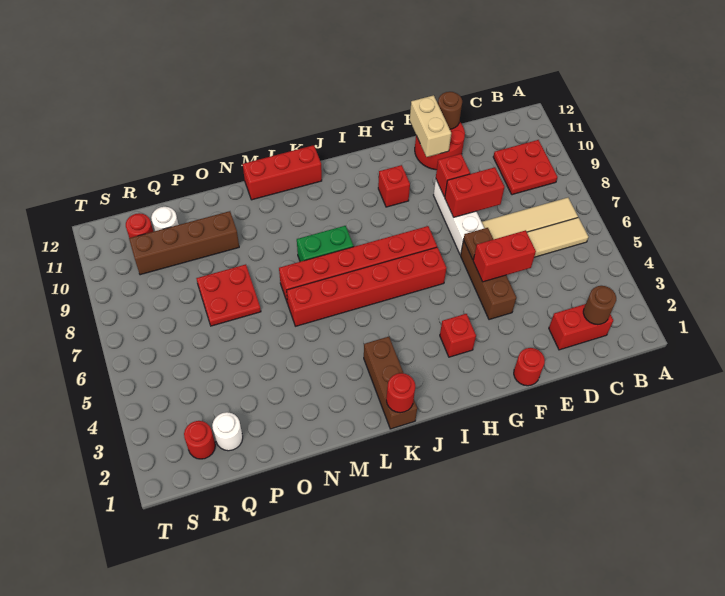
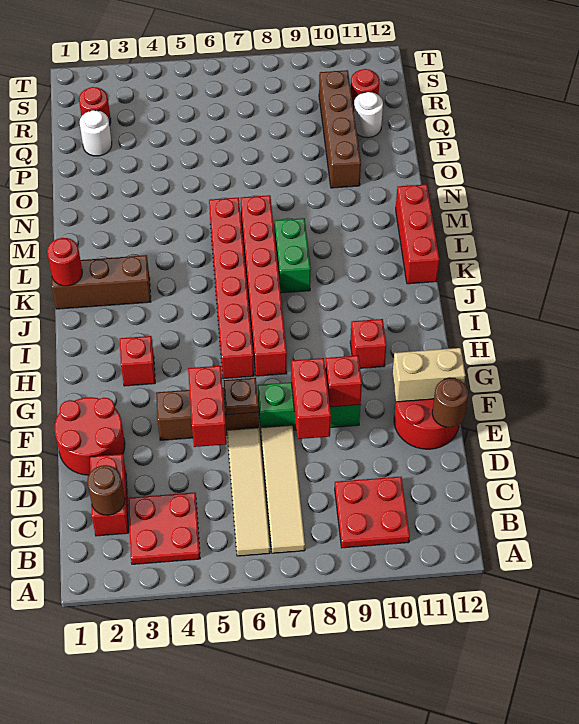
red round brick F1 level 1 -> red round brick E1:F2 level 1
white brick F7:F9 level 1 -> green brick F7:F9 level 1
red plate O7:P8 level 1 -> red plate B3:C4 level 1

